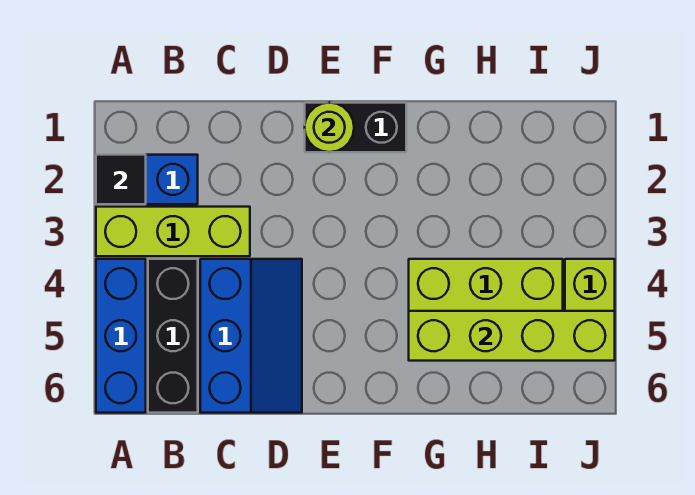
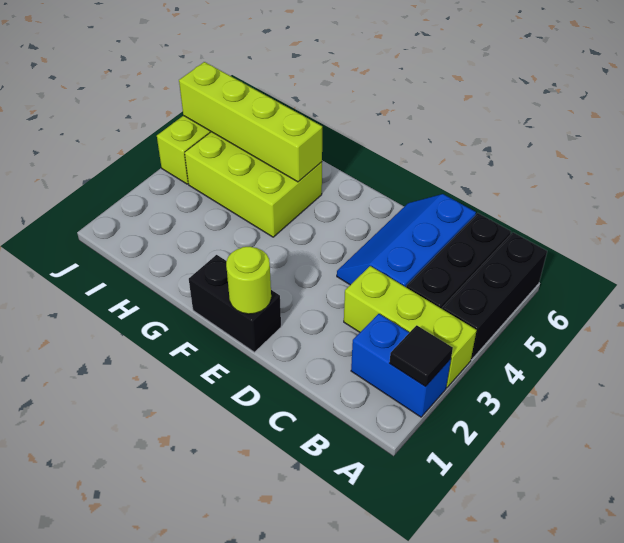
blue brick A4:A6 level 1 -> black brick A4:A6 level 1

